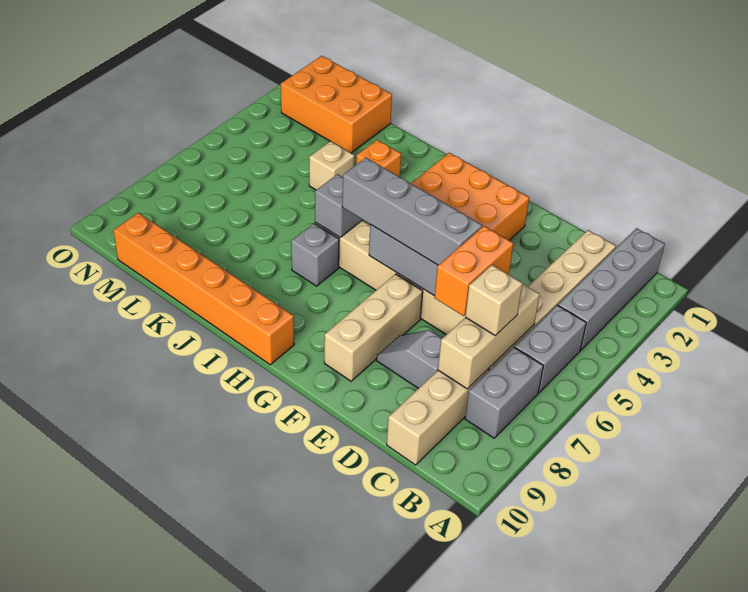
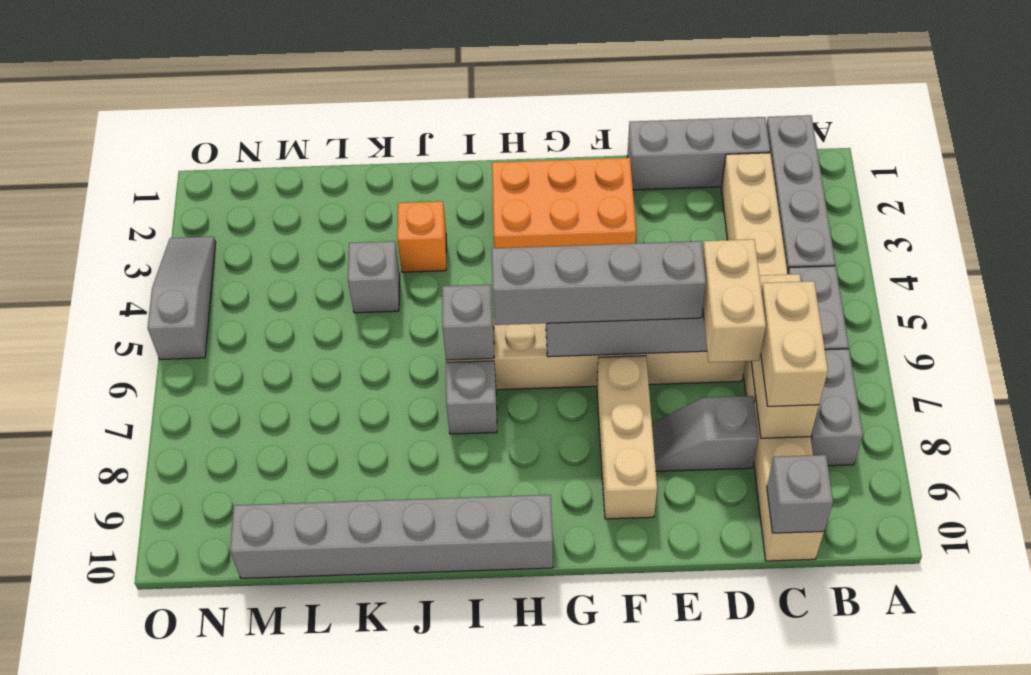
none -> grey brick C1:E1 level 1
tan brick C7 level 3 -> tan brick C7:C8 level 3
none -> grey brick C10 level 2
orange brick D6:D7 level 3 -> tan brick D6:D7 level 3
orange brick H10:M10 level 1 -> grey brick H10:M10 level 1
tan brick K4 level 1 -> grey brick K4 level 1
orange brick L1:N2 level 1 -> none
none -> grey slope O3:O5 level 1 top 5

